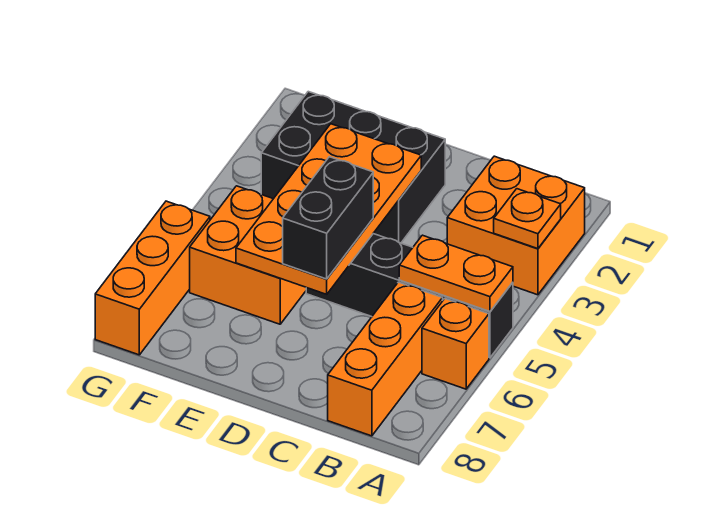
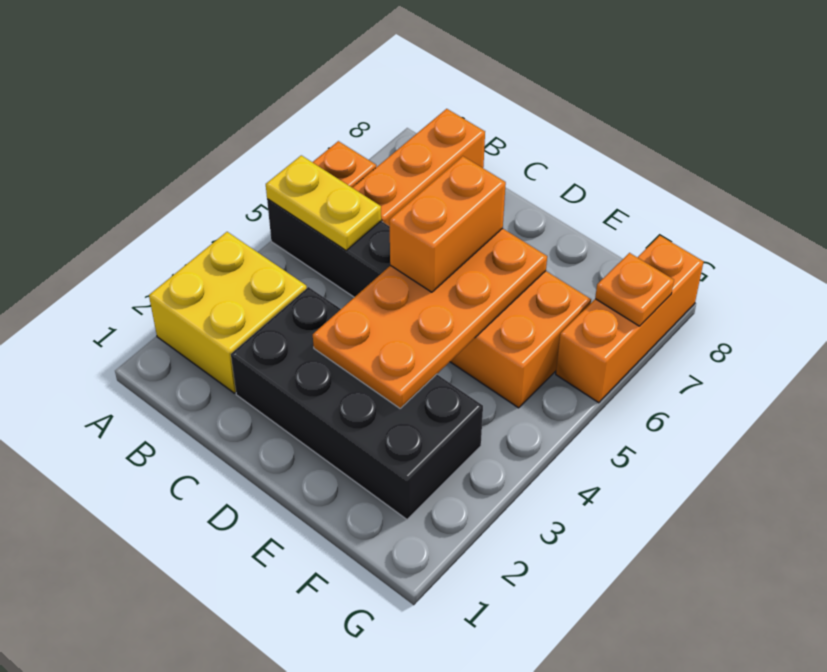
orange brick A2:B3 level 1 -> yellow brick A2:B3 level 1
orange plate A3 level 2 -> orange plate G7 level 2
orange plate A5:B5 level 2 -> yellow plate A5:B5 level 2
black brick D2:F3 level 1 -> black brick C2:F3 level 1
black brick D5:D6 level 3 -> orange brick D5:D6 level 3

